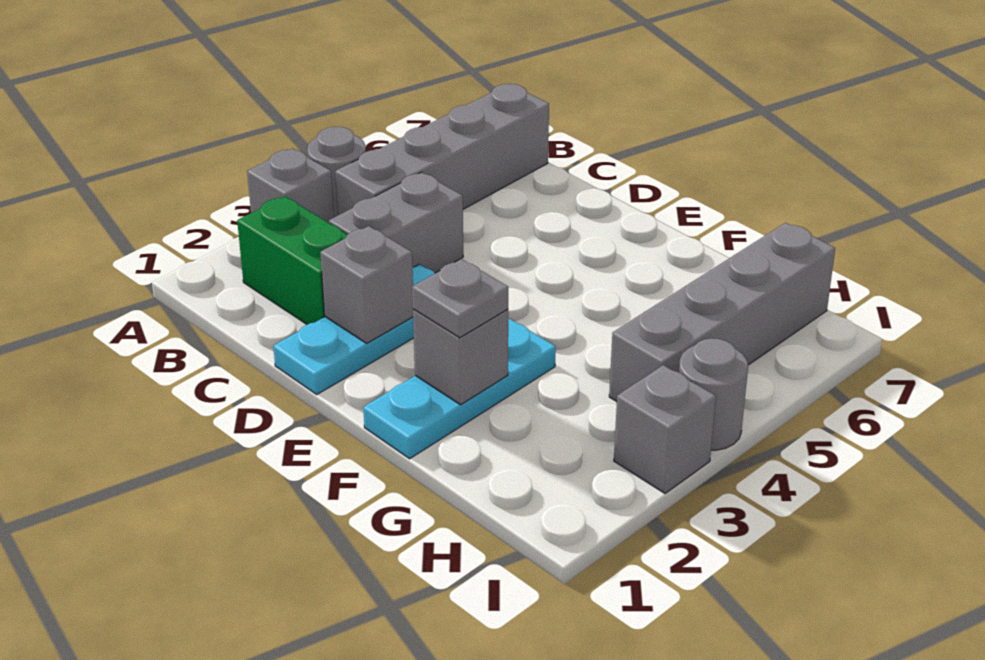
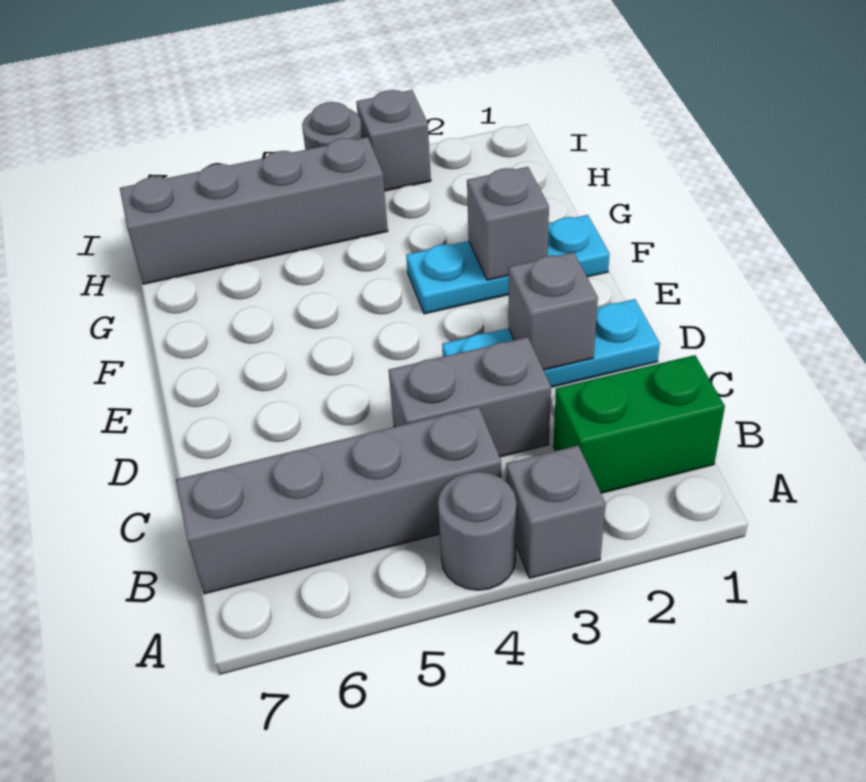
green brick B2:C2 level 1 -> green brick B1:B2 level 1
grey plate F2 level 3 -> none

